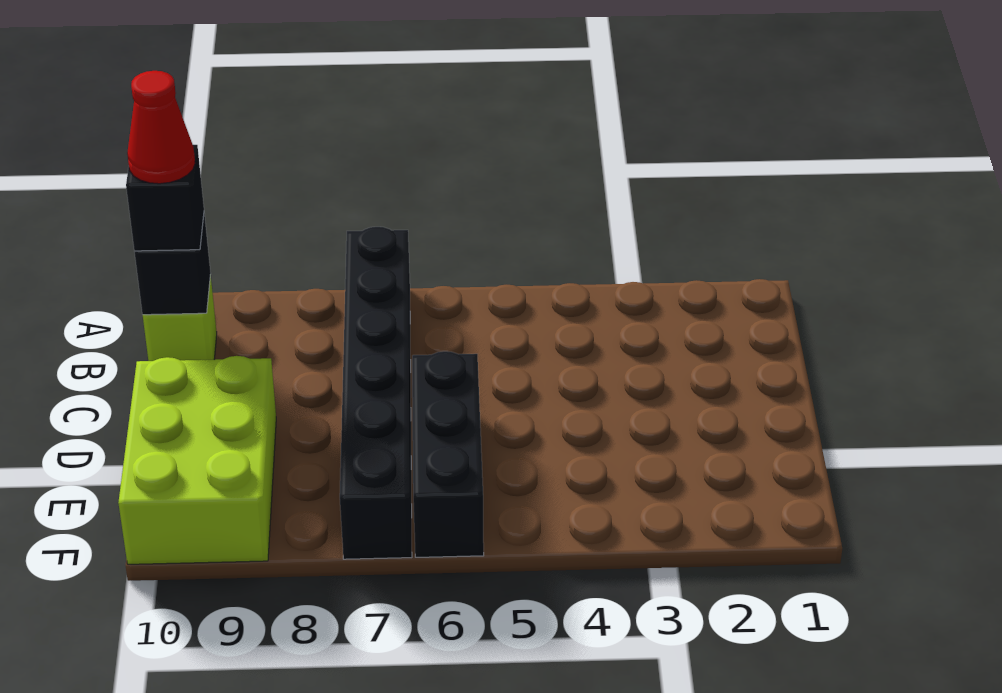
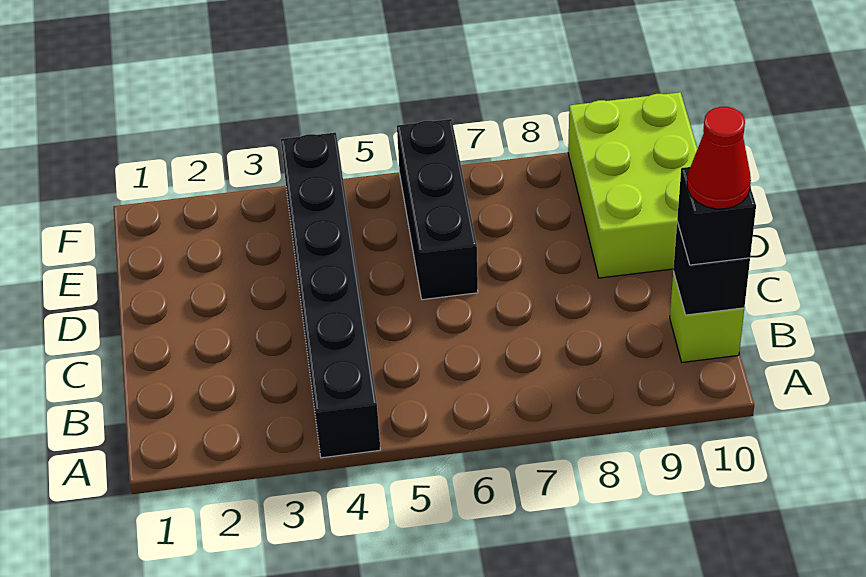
black brick A7:F7 level 1 -> black brick A4:F4 level 1

